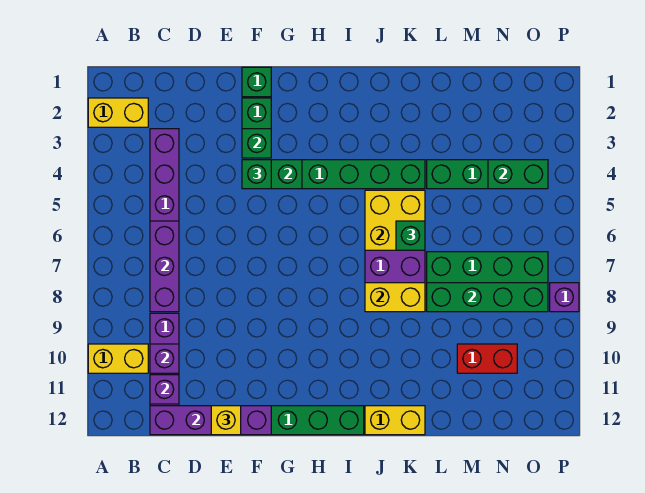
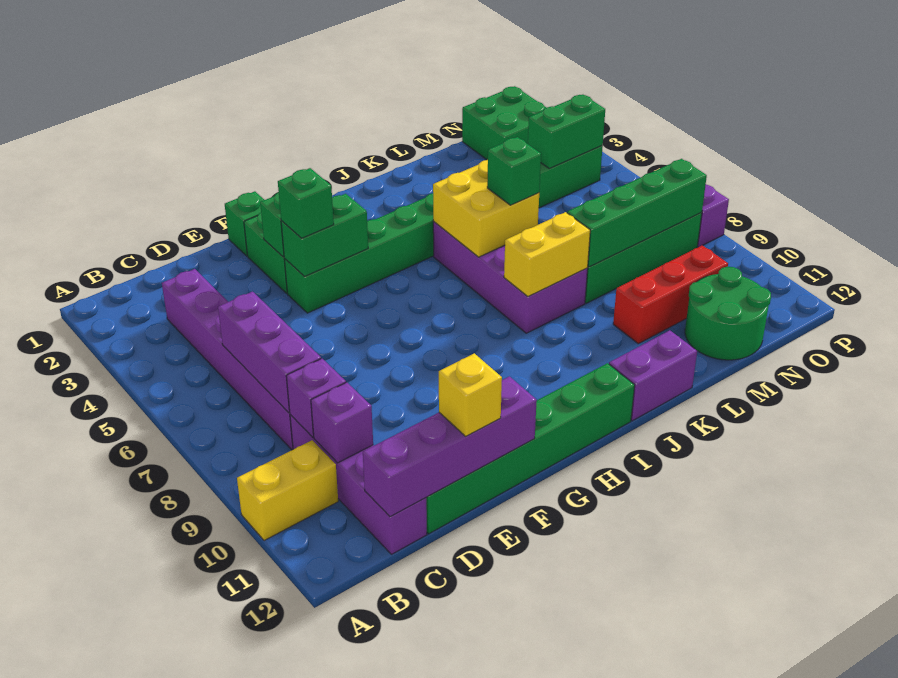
yellow brick A2:B2 level 1 -> none
purple brick C11 level 2 -> purple brick C9 level 2
yellow brick J12:K12 level 1 -> purple brick J12:K12 level 1
red brick M10:N10 level 1 -> red brick L10:N10 level 1
none -> green round brick M11:N12 level 1
none -> green brick N1:O2 level 1

